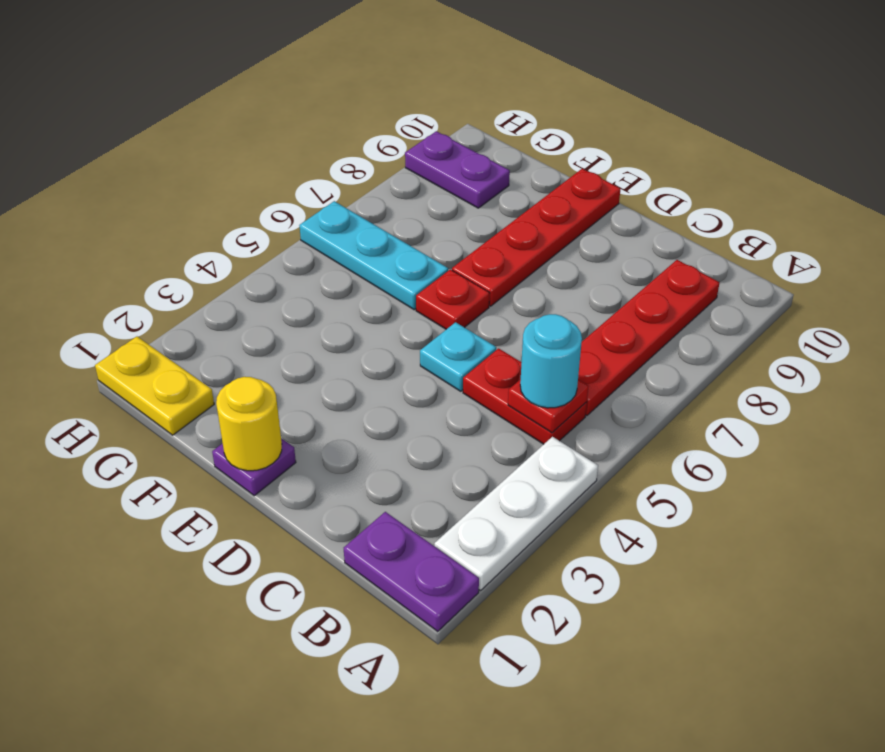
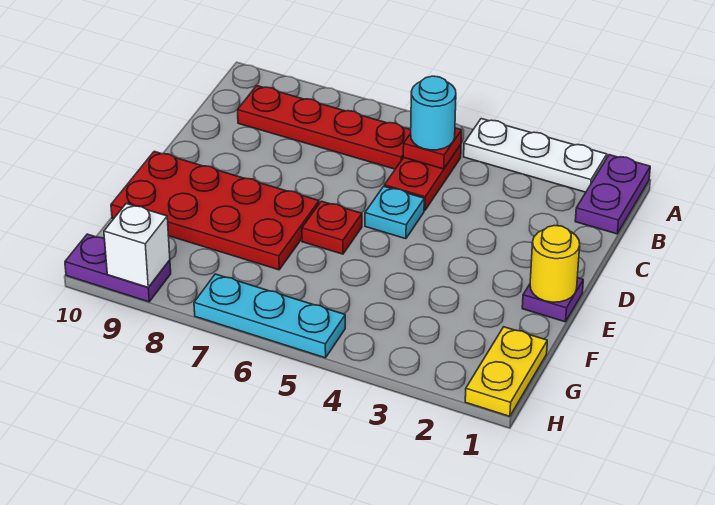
red plate E7:E10 level 1 -> red plate E7:F10 level 1
cyan plate F6:H6 level 1 -> cyan plate H5:H7 level 1
purple plate G9:H9 level 1 -> purple plate H9:H10 level 1
none -> white brick H9 level 2

